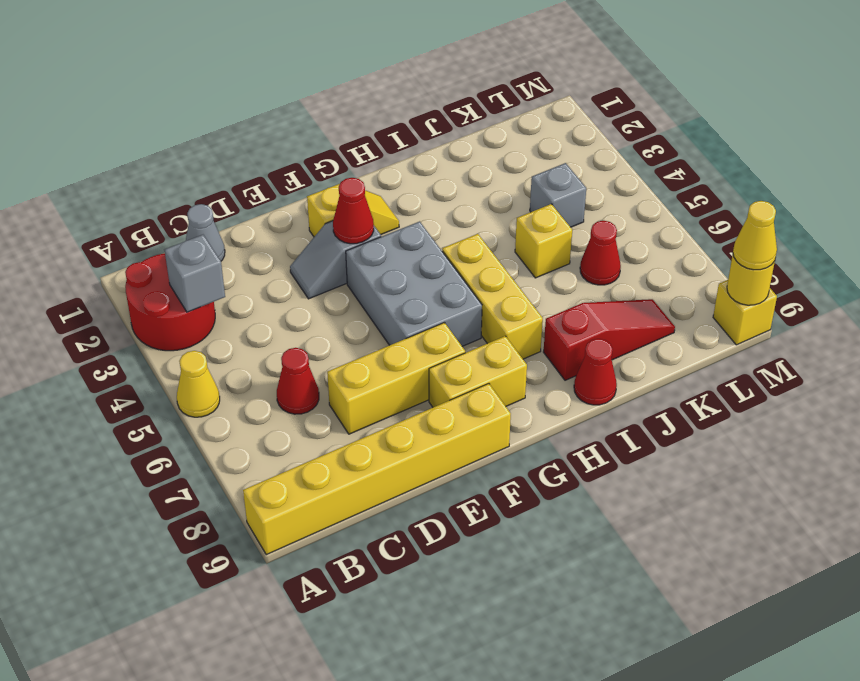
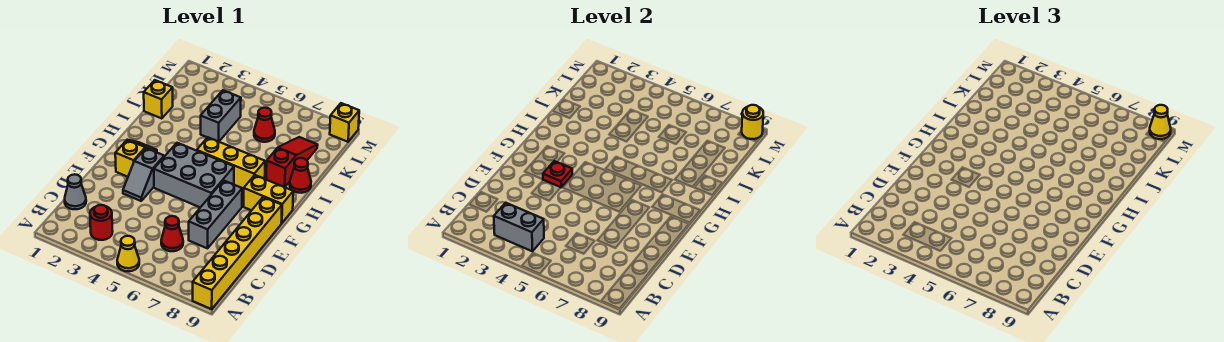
red round brick A2:B3 level 1 -> red round brick B3 level 1
grey brick B3 level 2 -> grey brick B3:B4 level 2
yellow brick D7:F7 level 1 -> grey brick D7:F7 level 1
red cone F3 level 2 -> red plate F3 level 2
yellow brick F8:G8 level 1 -> yellow brick G8:G9 level 1
yellow brick J5 level 1 -> yellow brick J1 level 1
grey brick K4 level 1 -> grey brick J4:K4 level 1

